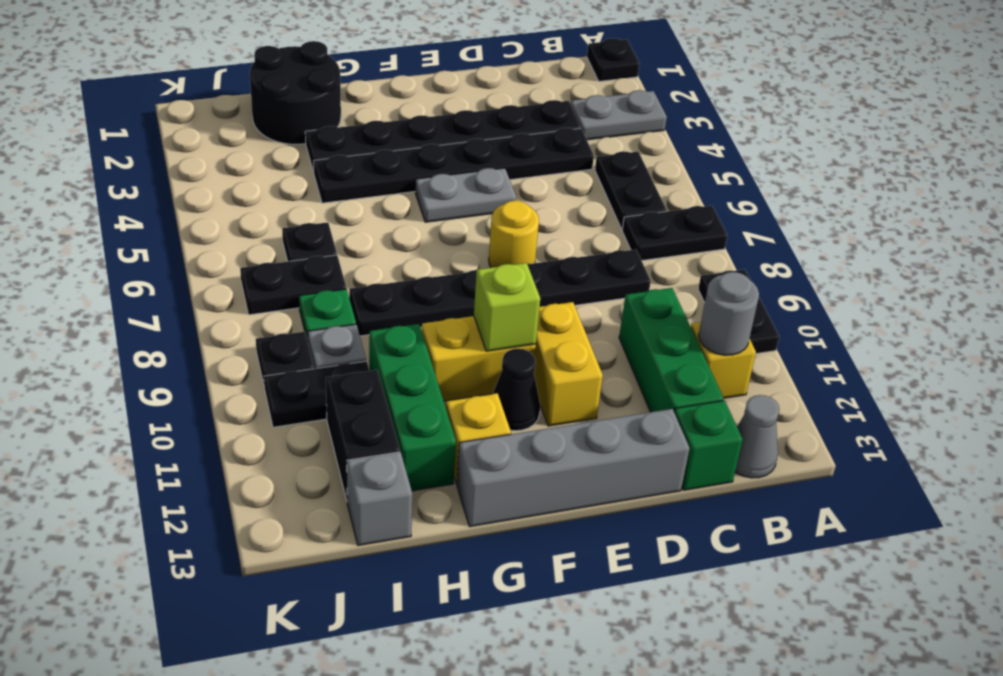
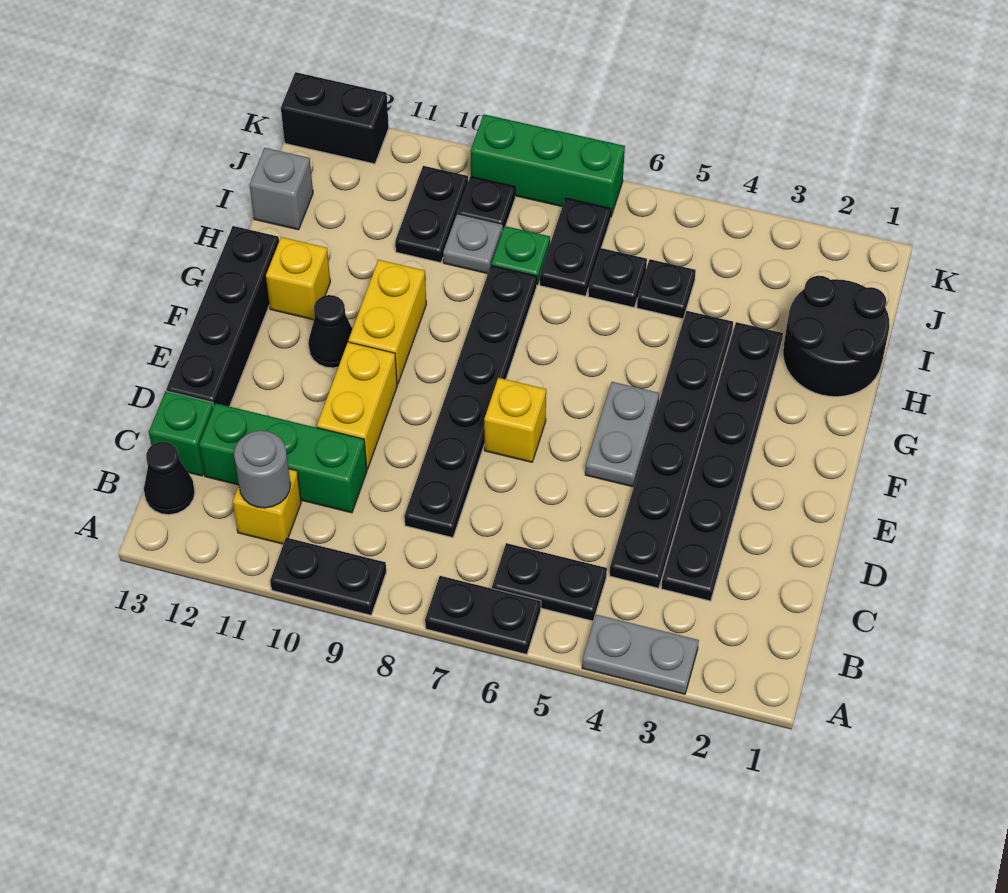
black plate A1 level 1 -> black plate I5 level 1
grey plate A3:B3 level 1 -> grey plate A3:A4 level 1
black plate A7:B7 level 1 -> black plate A6:A7 level 1
grey cone B13 level 1 -> black cone B13 level 1
grey brick D13:G13 level 1 -> black brick D13:G13 level 1
yellow round brick E7 level 1 -> yellow brick E7 level 1
yellow brick E10:E11 level 1 -> yellow brick D10:E10 level 1
lime brick F10 level 2 -> none
green brick H10:H12 level 1 -> green brick K7:K9 level 1
black brick I11:I12 level 1 -> black brick K12:K13 level 1

